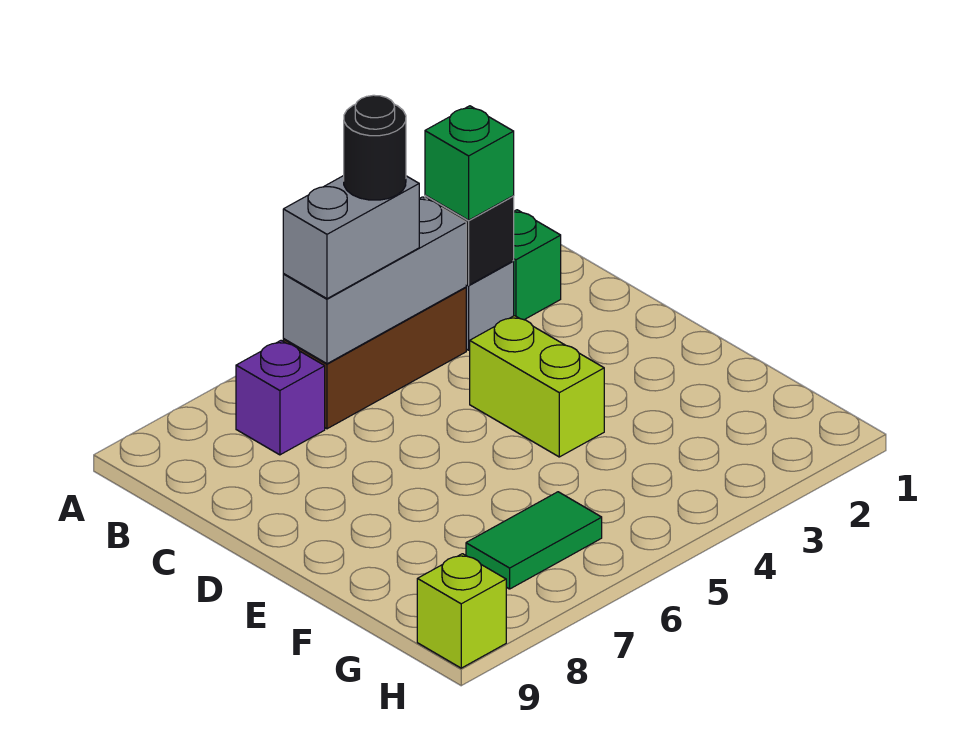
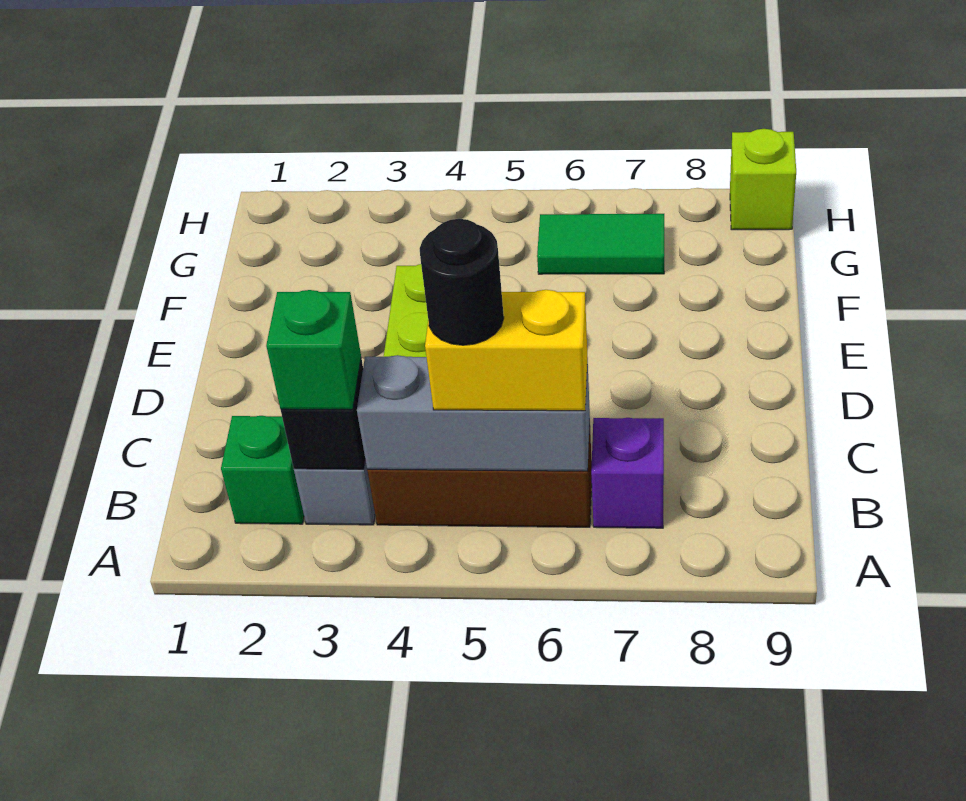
grey brick B5:B6 level 3 -> yellow brick B5:B6 level 3

